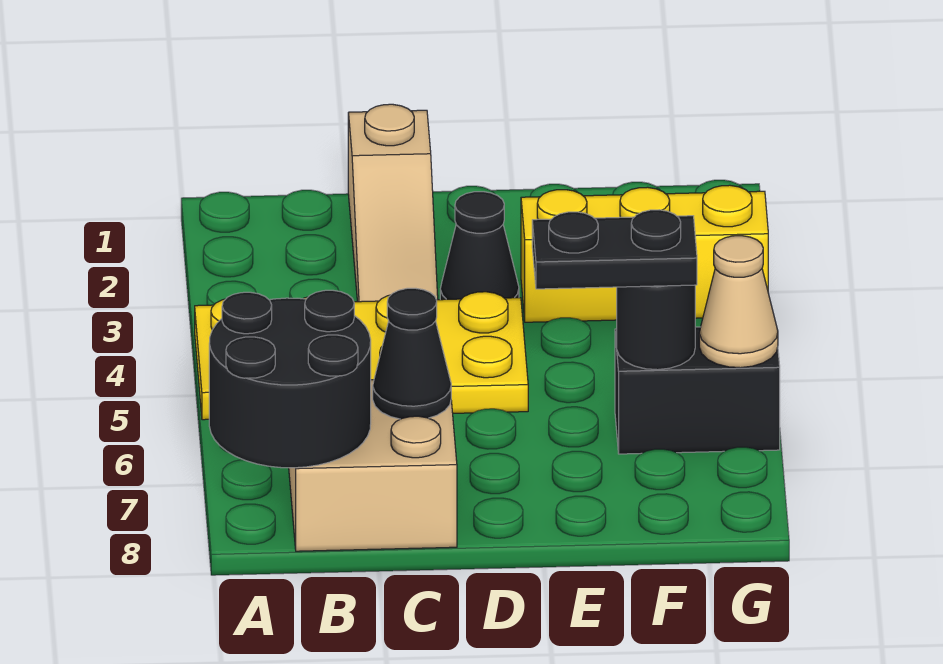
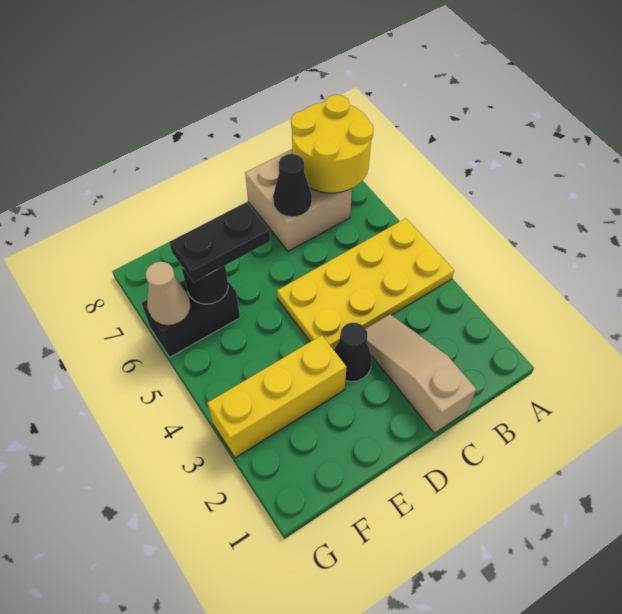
black round brick A7:B8 level 2 -> yellow round brick A7:B8 level 2

